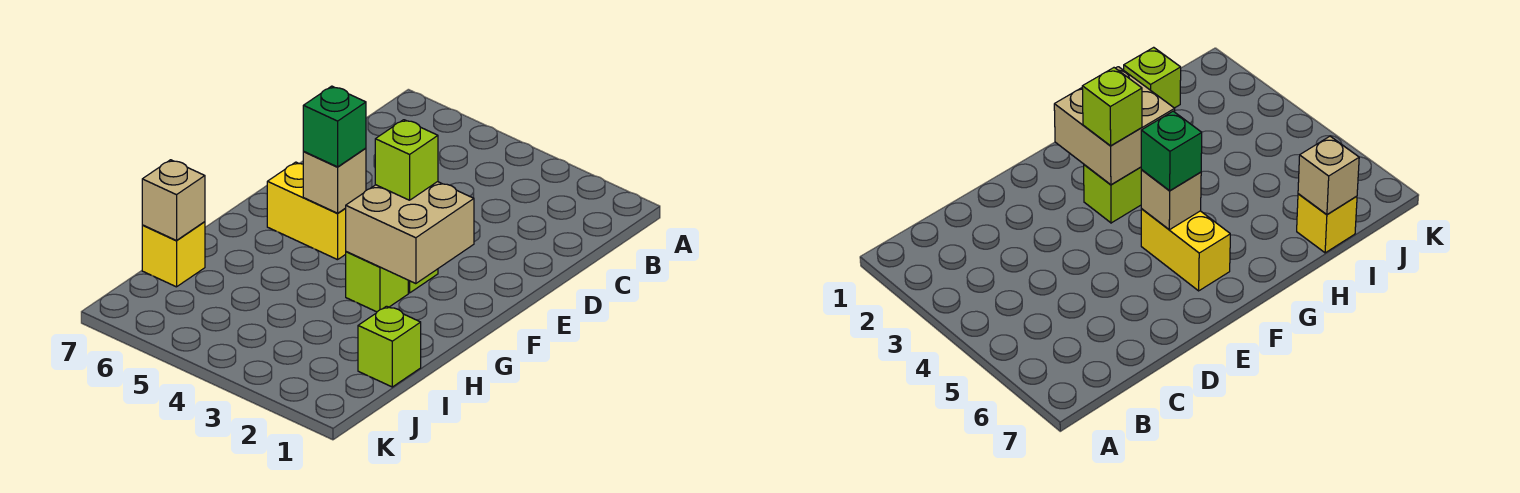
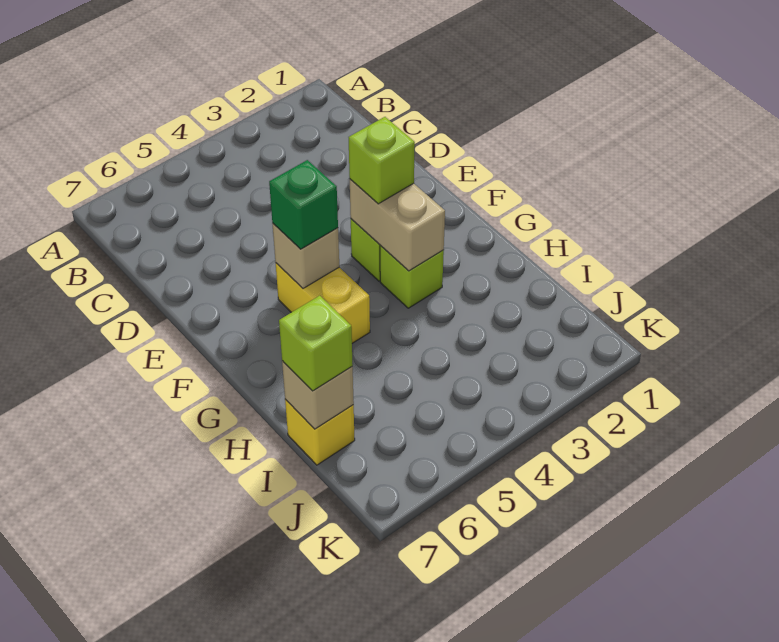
tan brick F2:G3 level 2 -> tan brick F3:G3 level 2
yellow brick F5:F6 level 1 -> yellow brick F5:G5 level 1
lime brick I1 level 1 -> lime brick I7 level 3

